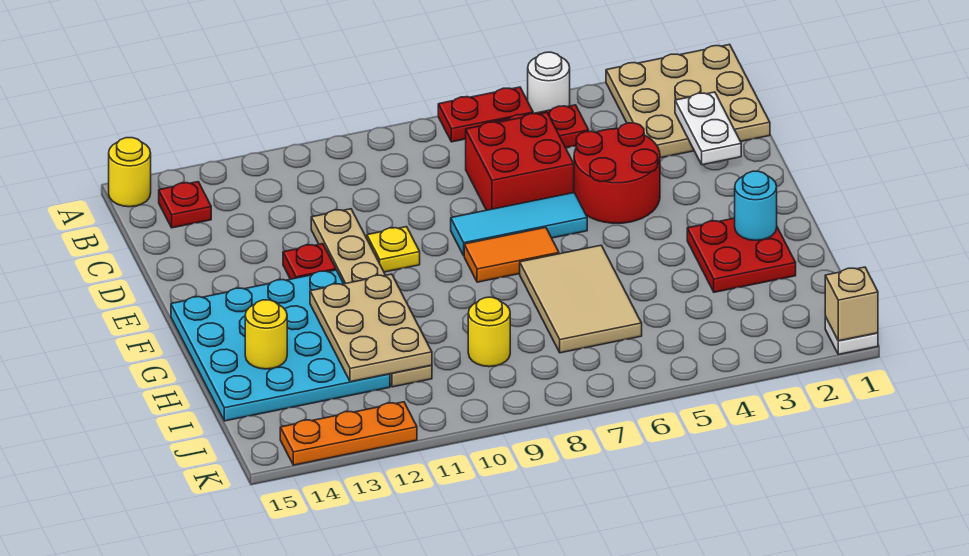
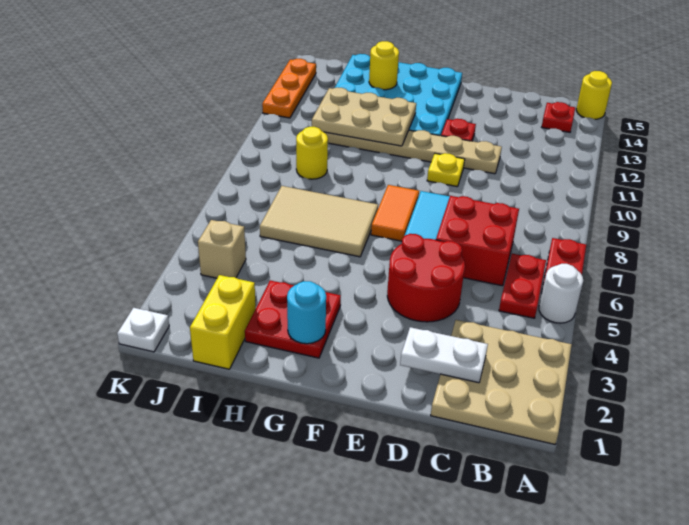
none -> yellow brick I1:I2 level 1
tan brick K1 level 2 -> tan brick J4 level 1

